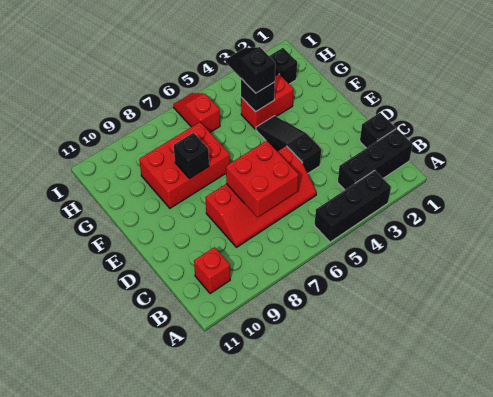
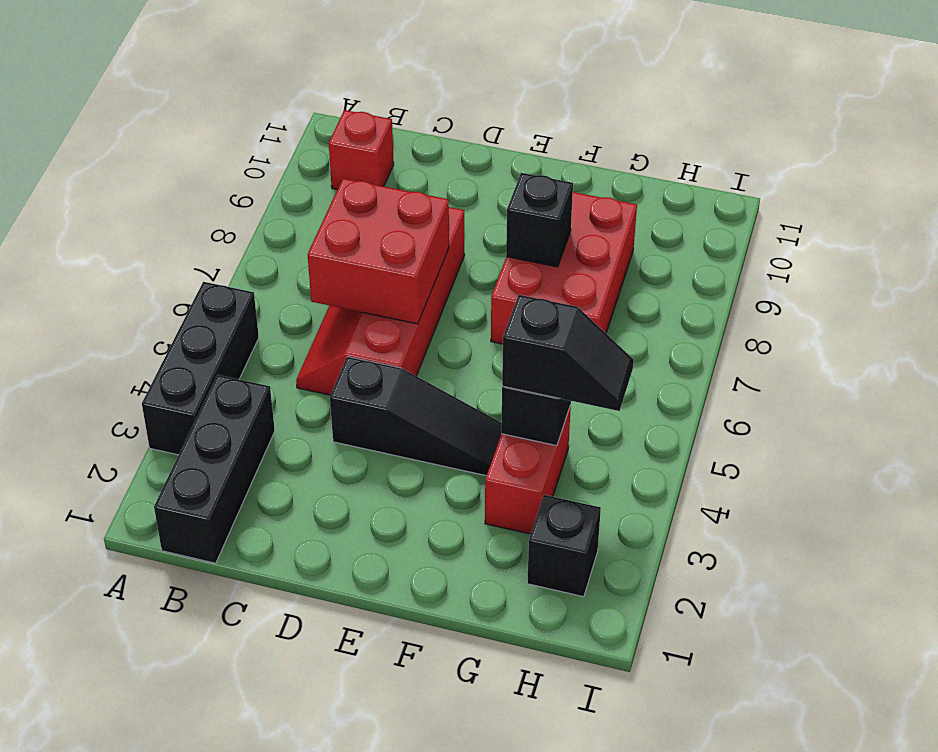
black brick C1 level 1 -> none
red slope H6:I6 level 1 top H -> none

